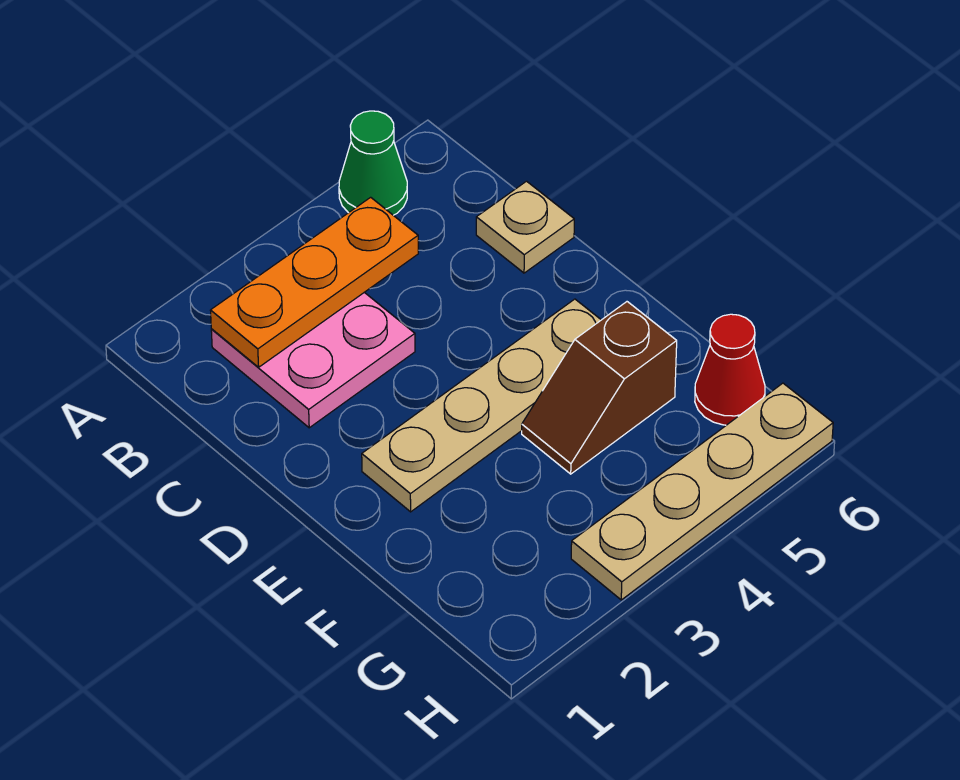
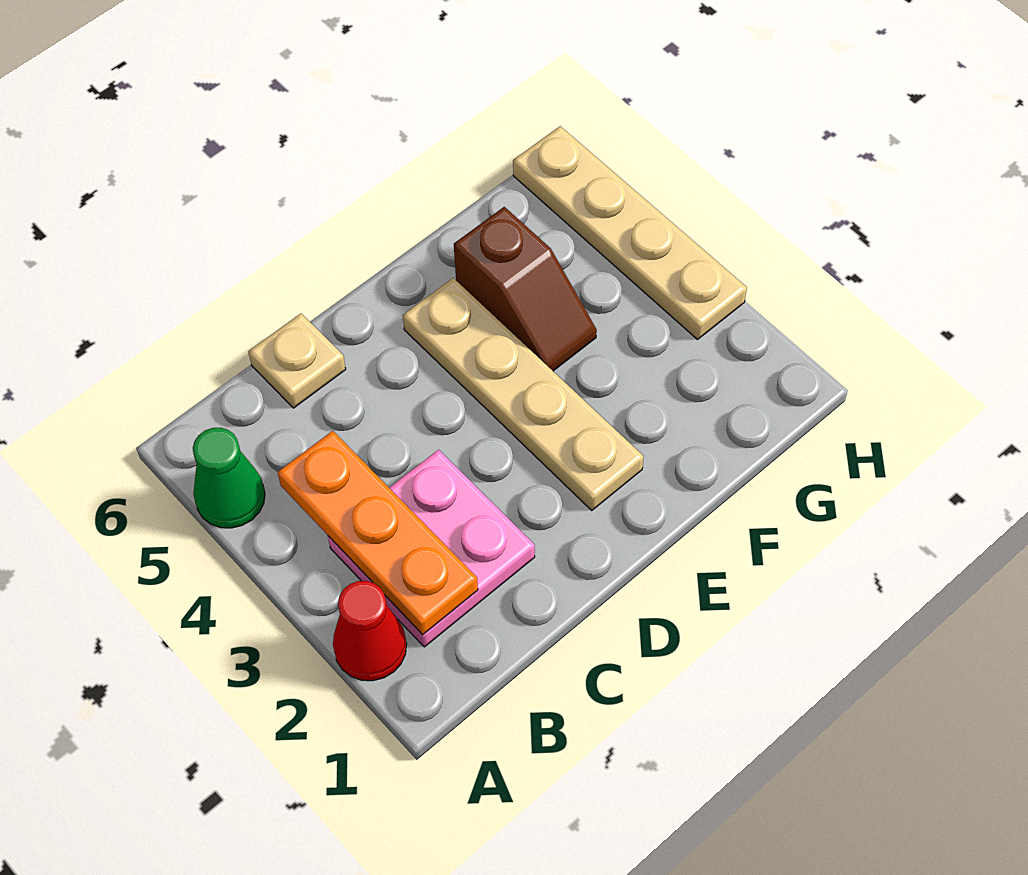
red cone G6 level 1 -> red cone A2 level 1

